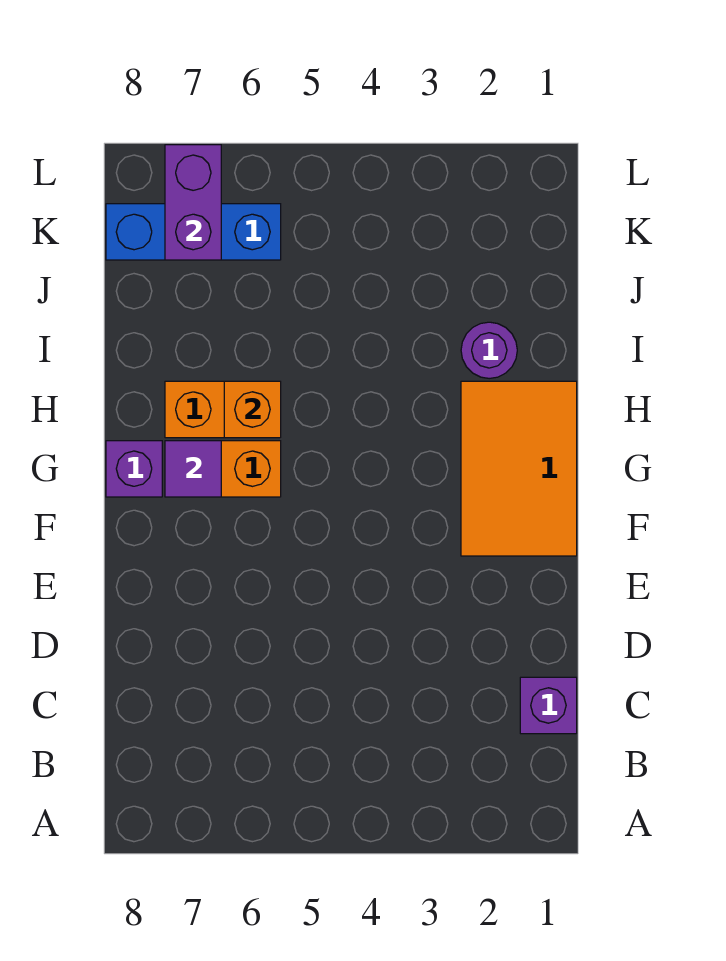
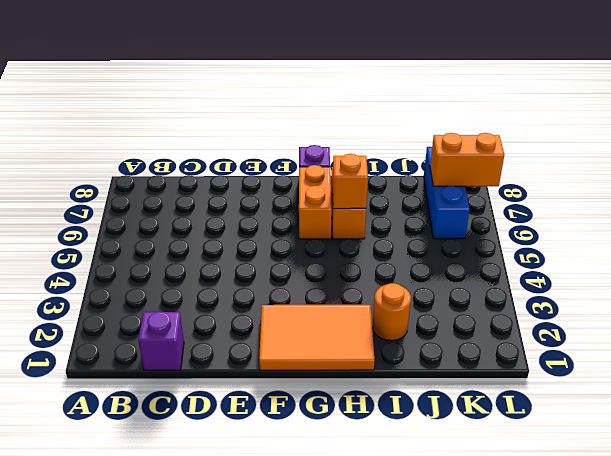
purple tile G7 level 2 -> none
purple round brick I2 level 1 -> orange round brick I2 level 1
purple brick K7:L7 level 2 -> orange brick K7:L7 level 2

